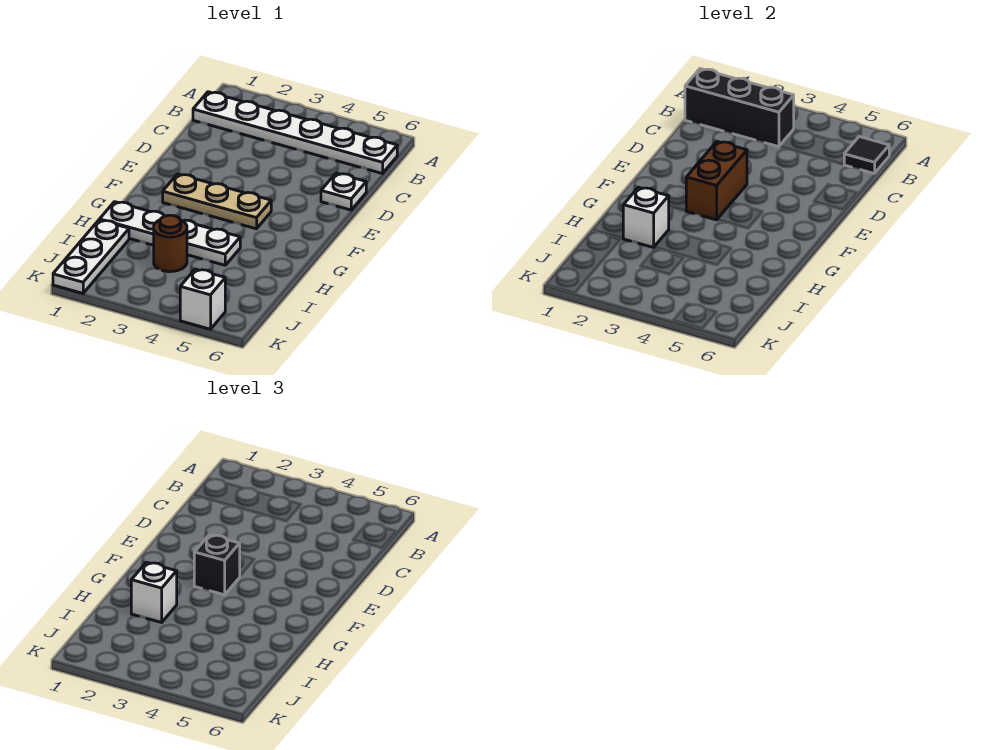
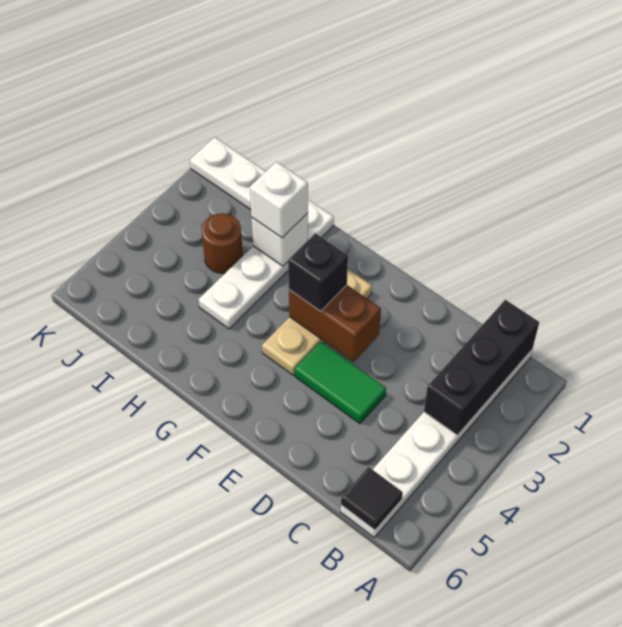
none -> green tile D4:E4 level 1
white plate D6 level 1 -> none
white brick K5 level 1 -> none

